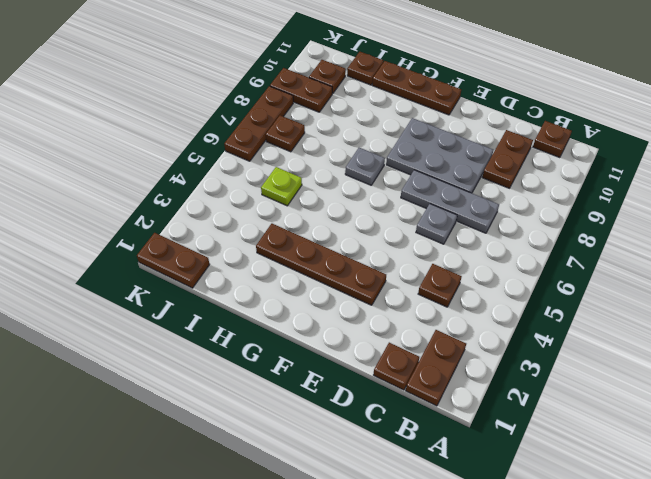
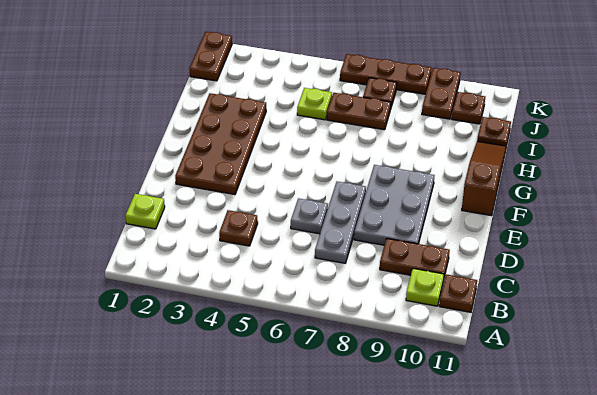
brown plate B1:B2 level 1 -> brown plate I6:I7 level 1
none -> lime plate B10 level 1
brown plate C1 level 1 -> lime plate C1 level 1
brown plate E3:H3 level 1 -> brown plate E2:H3 level 1
brown plate F11:H11 level 1 -> brown slope F11:H11 level 1 top F
grey plate G7 level 1 -> none

